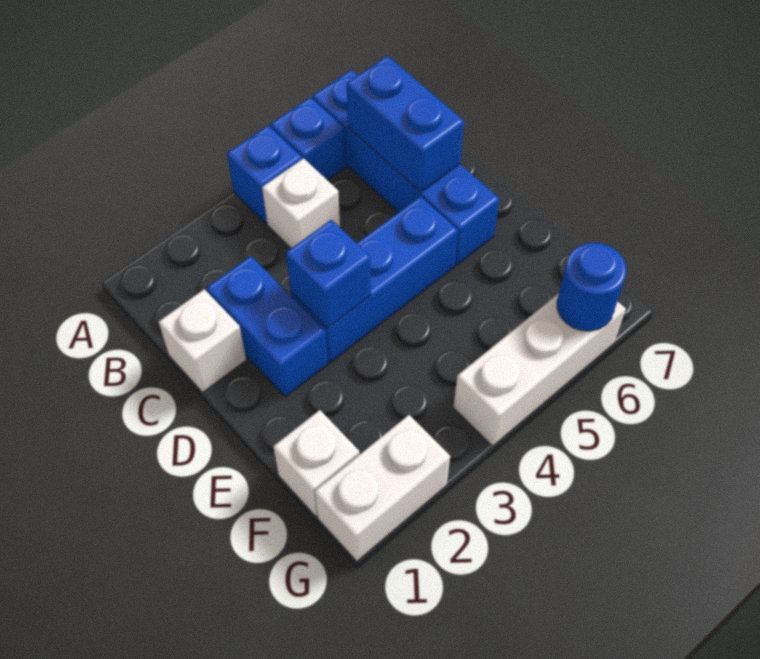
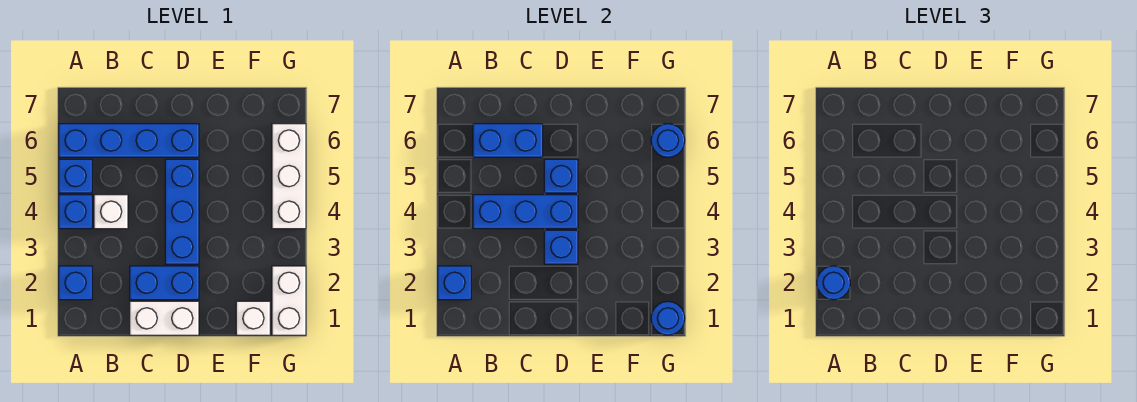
none -> blue brick A2 level 1
none -> blue brick A2 level 2
none -> blue round brick A2 level 3
none -> blue brick B4:D4 level 2
white brick C1 level 1 -> white brick C1:D1 level 1
none -> blue brick D5 level 2
none -> blue round brick G1 level 2

